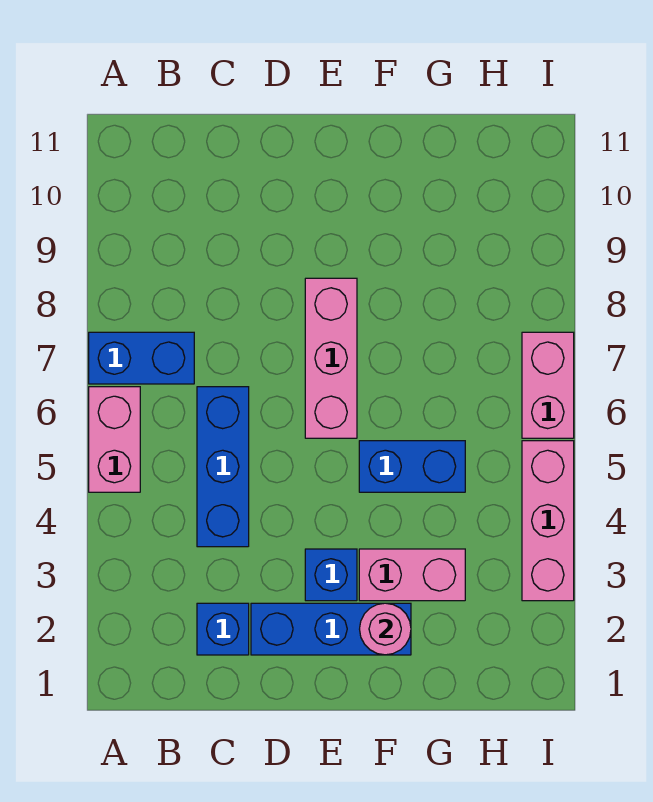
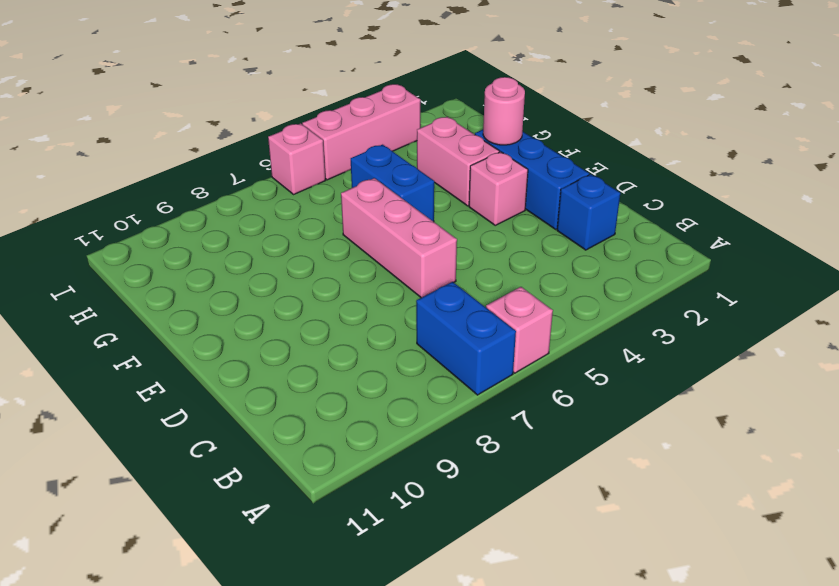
pink brick A5:A6 level 1 -> pink brick A6 level 1
blue brick C4:C6 level 1 -> none
blue brick E3 level 1 -> pink brick E3 level 1
pink brick E6:E8 level 1 -> pink brick D6:F6 level 1
pink brick I6:I7 level 1 -> pink brick I6 level 1

